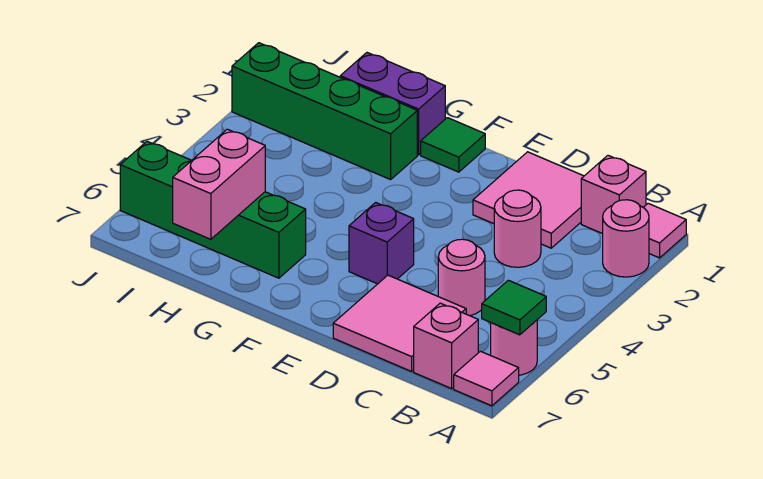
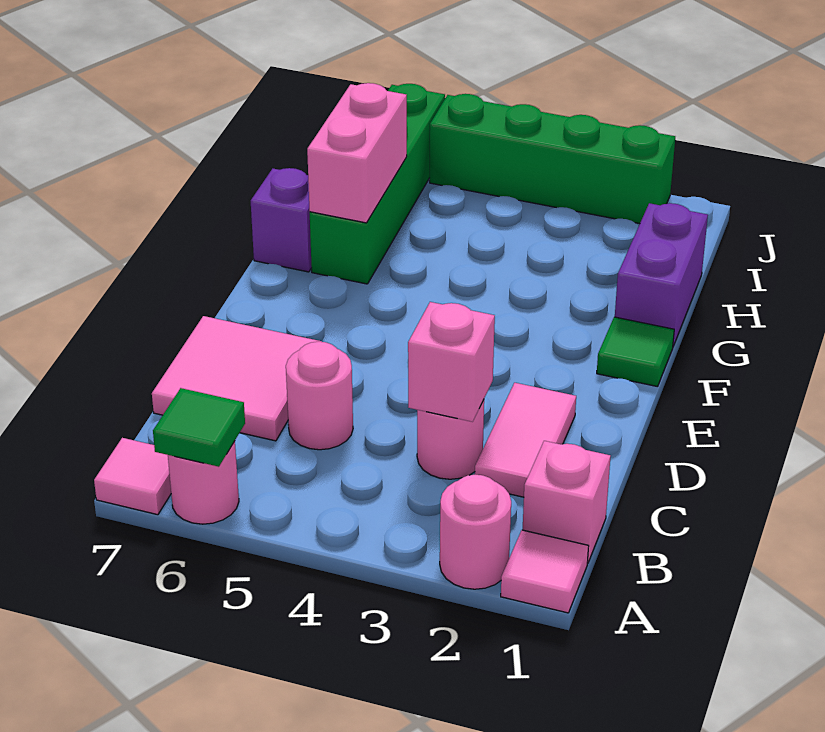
pink brick B7 level 1 -> pink brick C3 level 2
pink tile C1:D2 level 1 -> pink tile C2:D2 level 1
purple brick E5 level 1 -> purple brick G7 level 1
green brick G2:J2 level 1 -> green brick J2:J5 level 1
pink brick H6:H7 level 2 -> pink brick G6:H6 level 2

